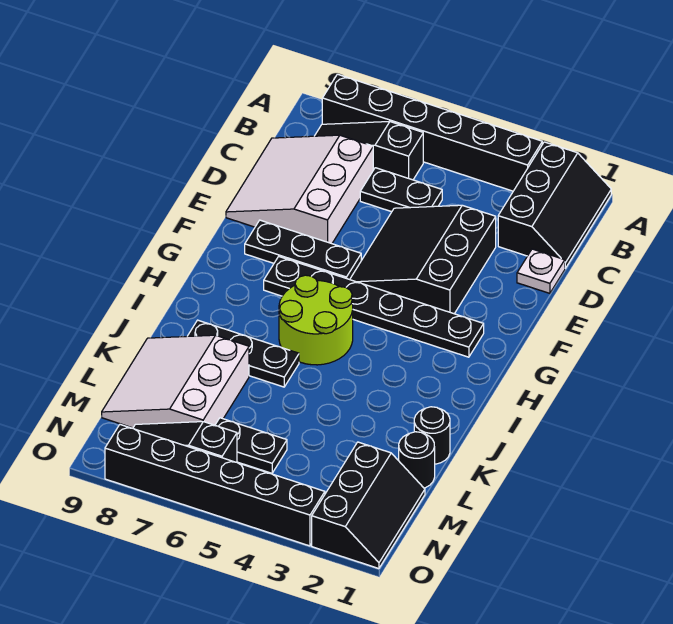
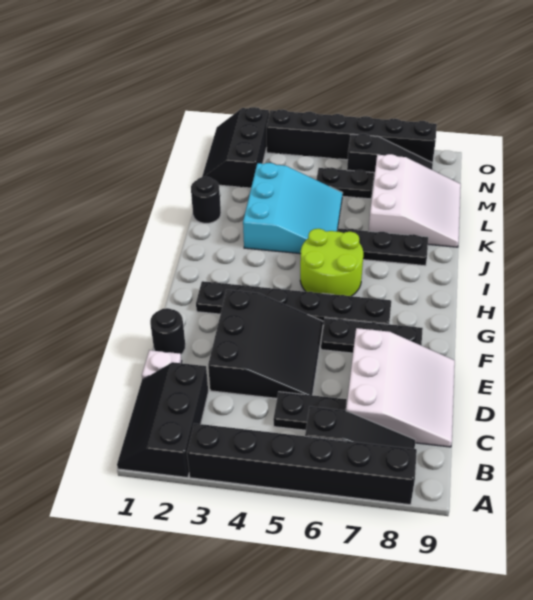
none -> cyan slope J3:L5 level 1 top 3
black round brick L1 level 1 -> black round brick E1 level 1

